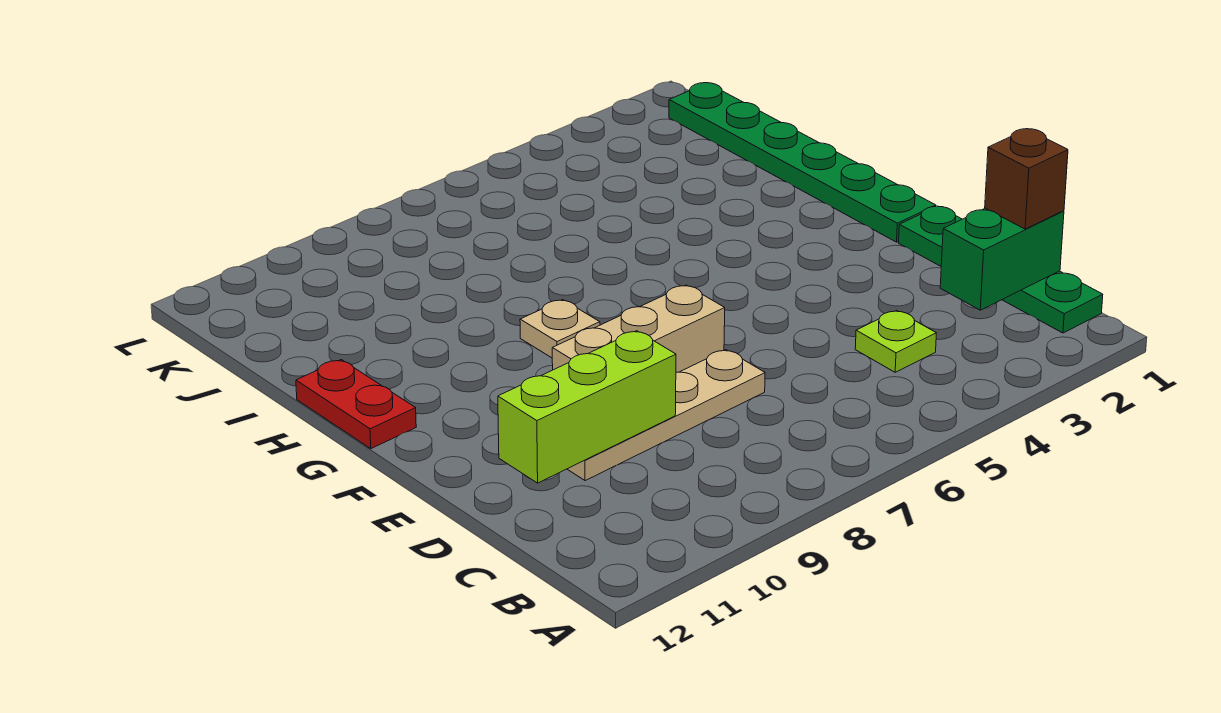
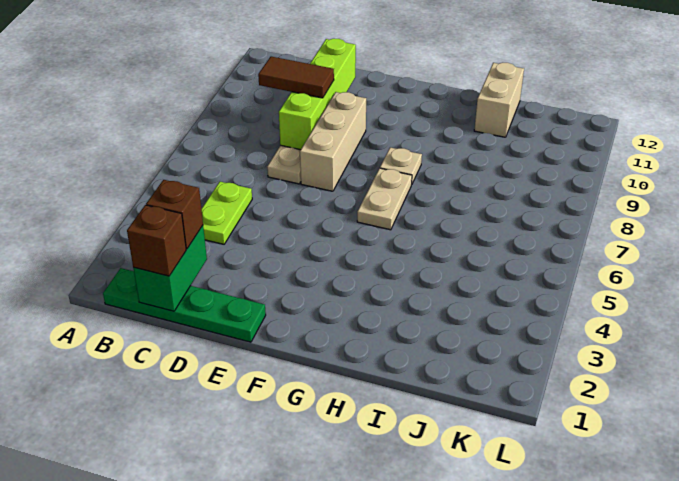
none -> brown brick C2 level 3
lime plate C4 level 1 -> lime plate C4:C5 level 1
none -> brown tile C9:D9 level 3
lime brick D9:D11 level 2 -> lime brick D8:D11 level 2
green plate F1:K1 level 1 -> none
none -> tan plate G6:G7 level 1
red plate G12:H12 level 1 -> none
none -> tan brick I11:I12 level 1

